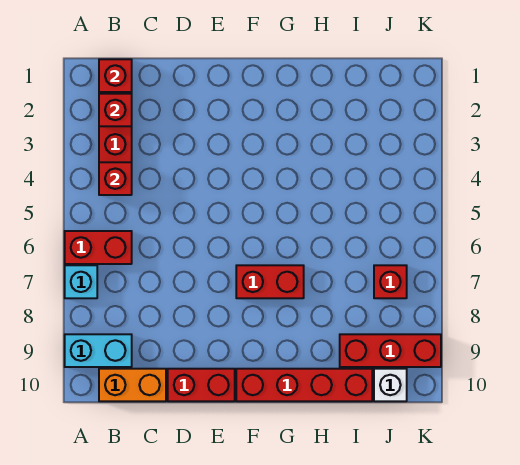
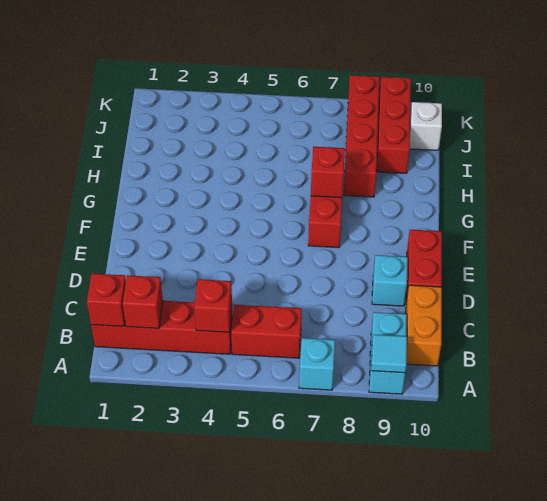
red brick A6:B6 level 1 -> red brick B5:B6 level 1
none -> cyan tile A9 level 2
none -> cyan brick D9 level 1
red brick F10:I10 level 1 -> red brick H8:K8 level 1
red brick J7 level 1 -> red brick G7 level 2

